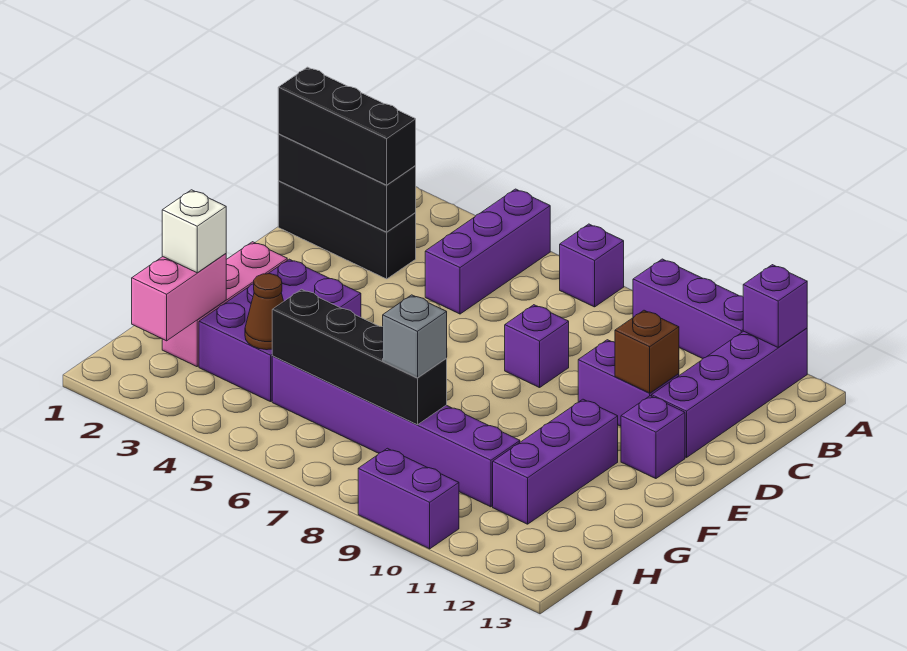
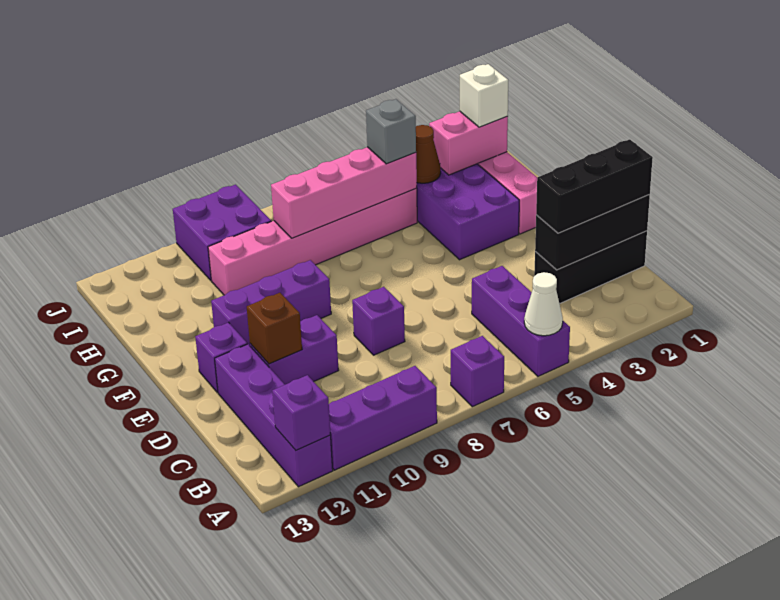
none -> white cone A5 level 2
purple brick F11:H11 level 1 -> purple brick F9:F11 level 1
pink brick H2:I2 level 2 -> pink brick H2:H3 level 2
purple brick H5:H10 level 1 -> pink brick H5:H10 level 1
black brick H5:H8 level 2 -> pink brick H5:H8 level 2
grey brick H8 level 3 -> grey brick H5 level 3
purple brick J9:J10 level 1 -> purple brick I9:J10 level 1

